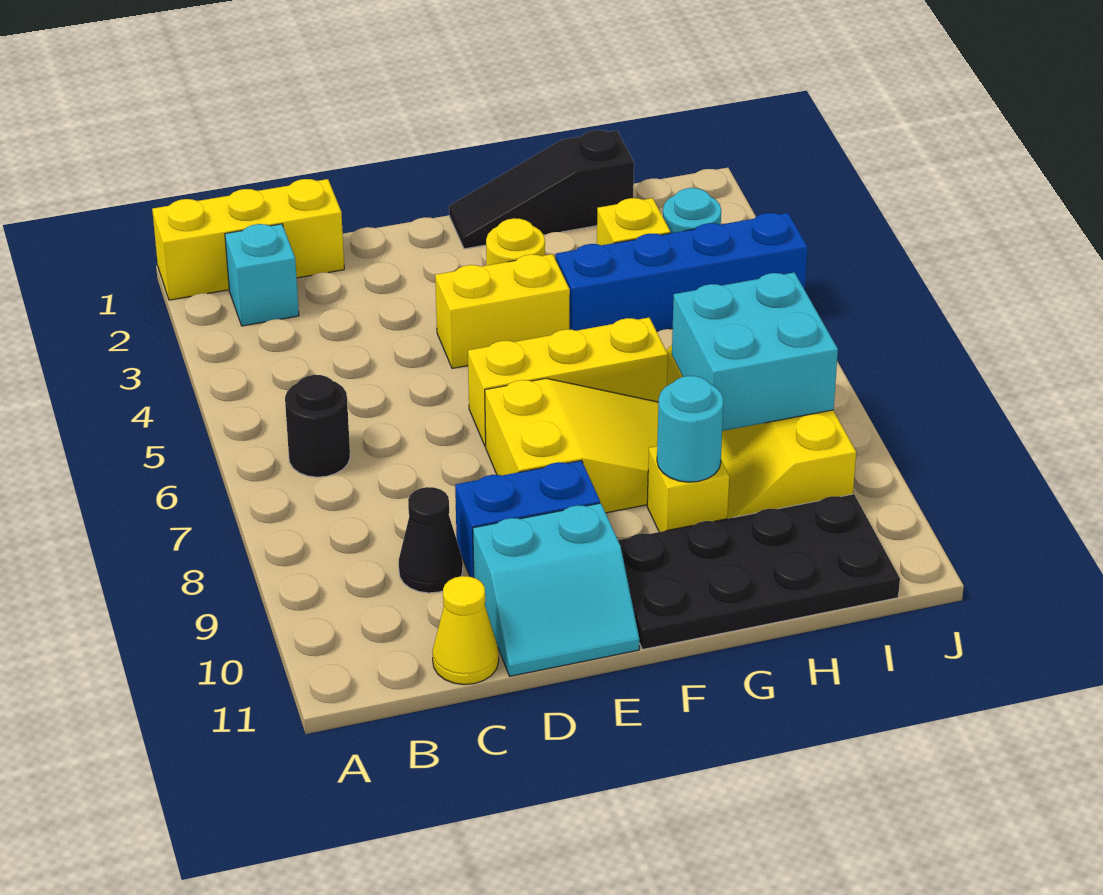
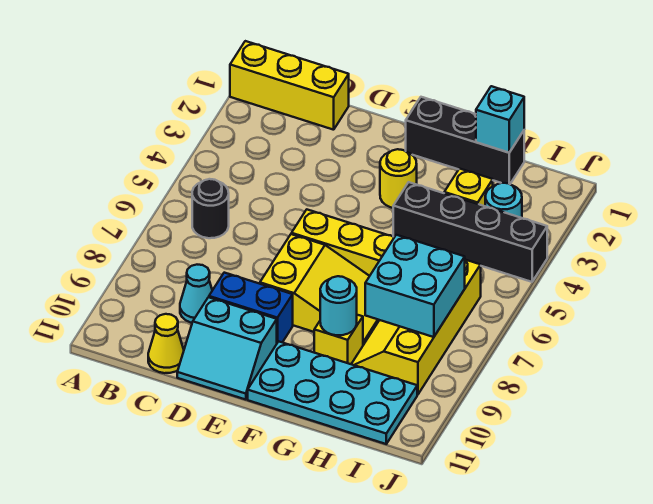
cyan brick B2 level 1 -> cyan brick H1 level 2
black cone C9 level 1 -> cyan cone C9 level 1
yellow brick E4:F4 level 1 -> none
black slope F1:H1 level 1 top H -> black brick F1:H1 level 1
black plate F10:I11 level 1 -> cyan plate F10:I11 level 1
blue brick G4:J4 level 1 -> black brick G4:J4 level 1

